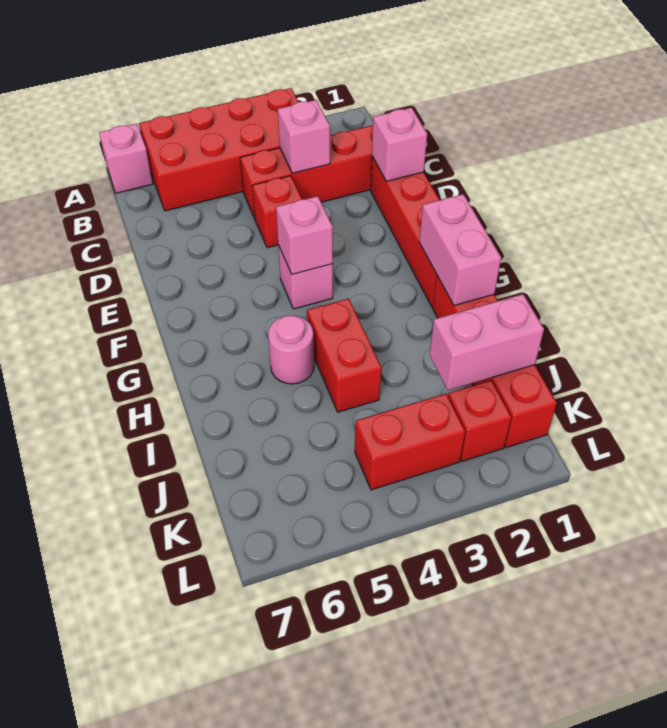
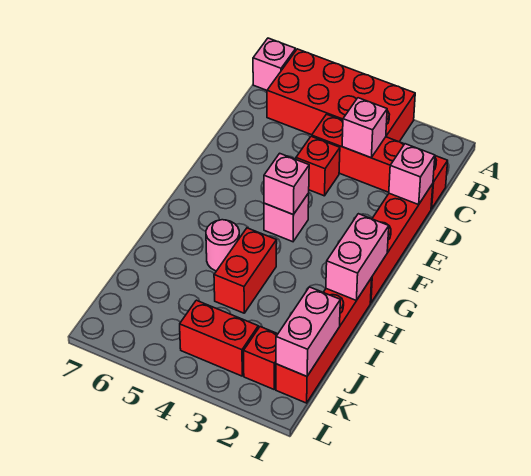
pink brick J1:J2 level 2 -> pink brick J1:K1 level 2

